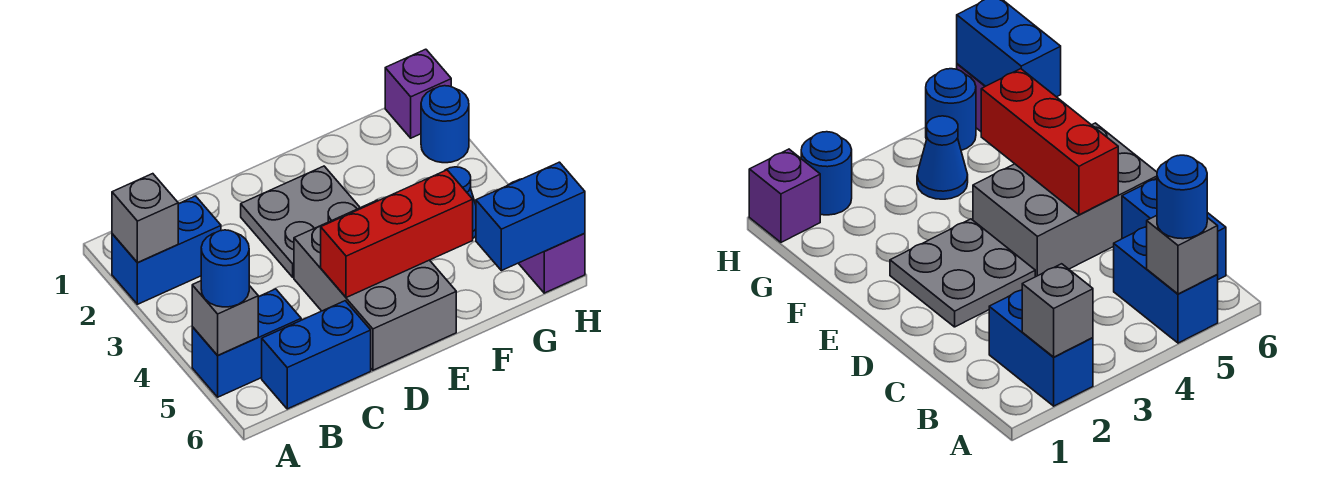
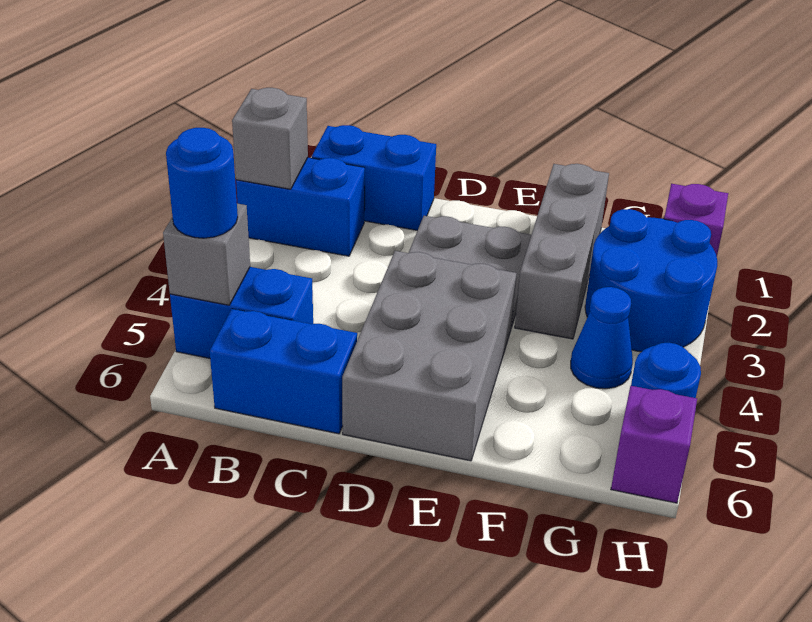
red brick D5:F5 level 2 -> none
none -> grey brick F1:F3 level 1
blue brick G6:H6 level 2 -> blue brick B1:C1 level 1
blue round brick H2 level 1 -> blue round brick G2:H3 level 1

